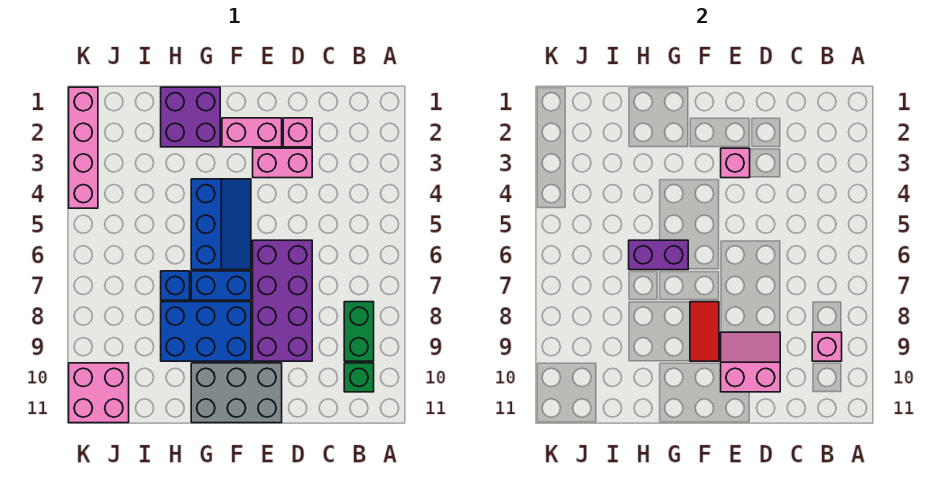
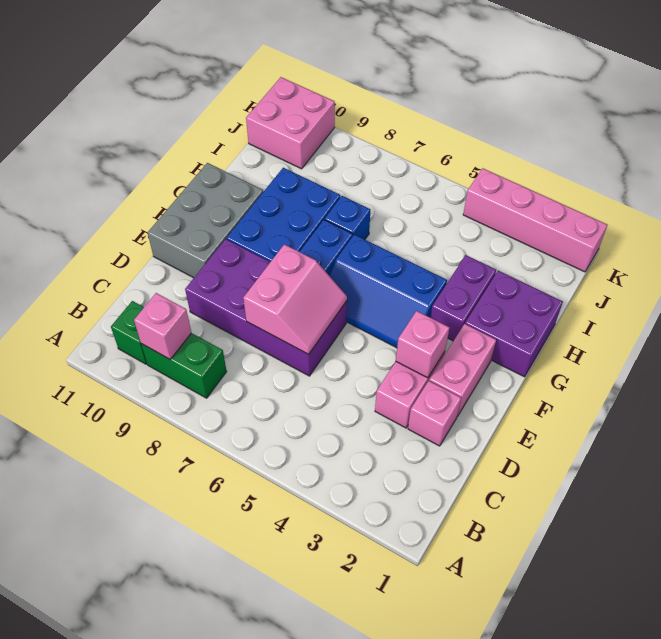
pink slope D9:E10 level 2 top 10 -> pink slope D6:E7 level 2 top 7
red tile F8:F9 level 2 -> none
purple brick G6:H6 level 2 -> purple brick G3:H3 level 1

